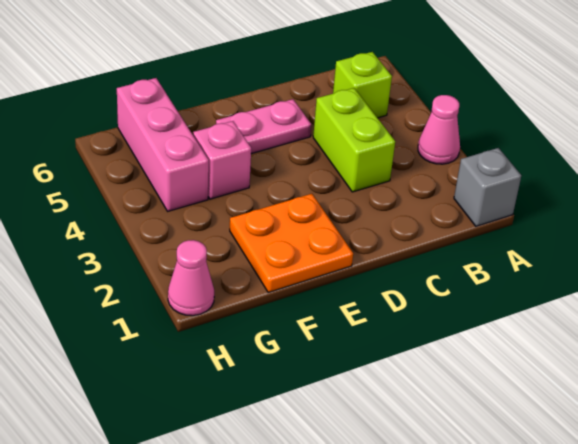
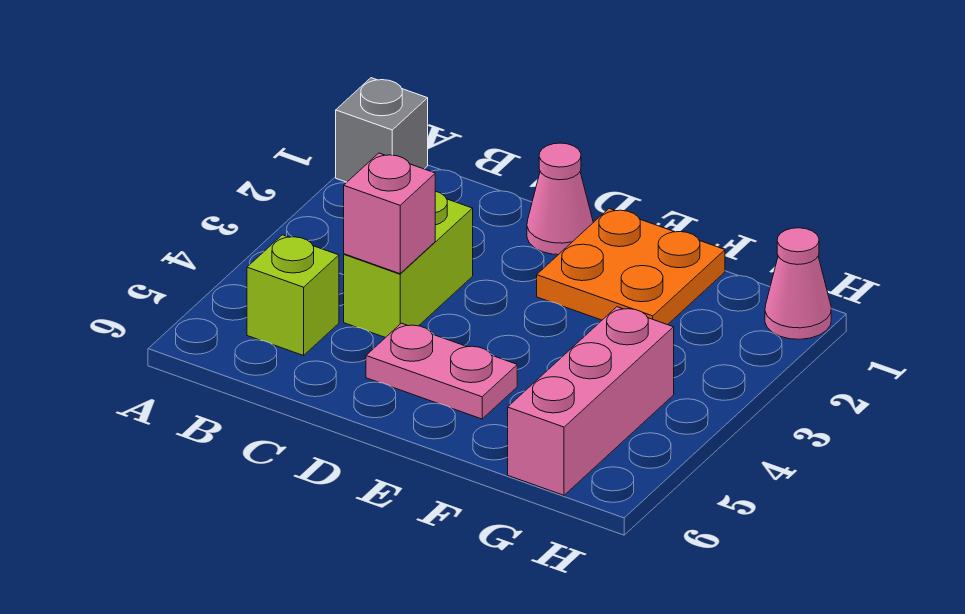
pink cone A3 level 1 -> pink cone D1 level 1
pink brick F4 level 1 -> pink brick C4 level 2

